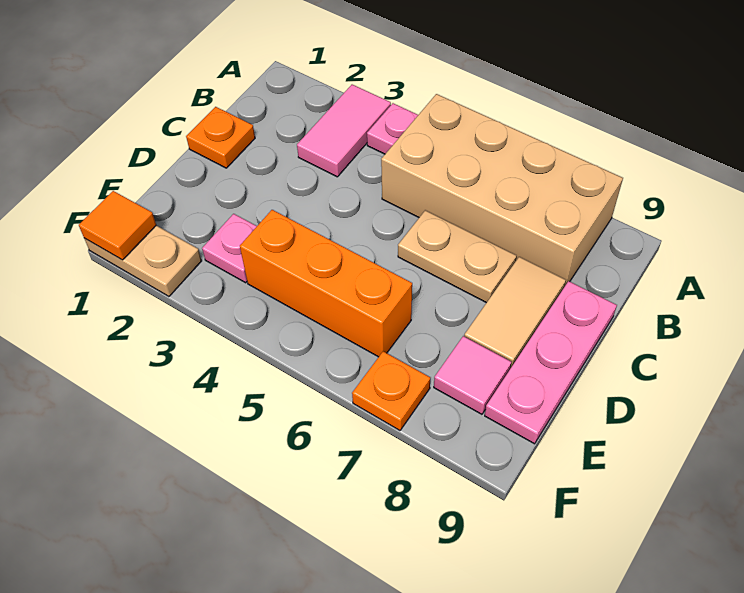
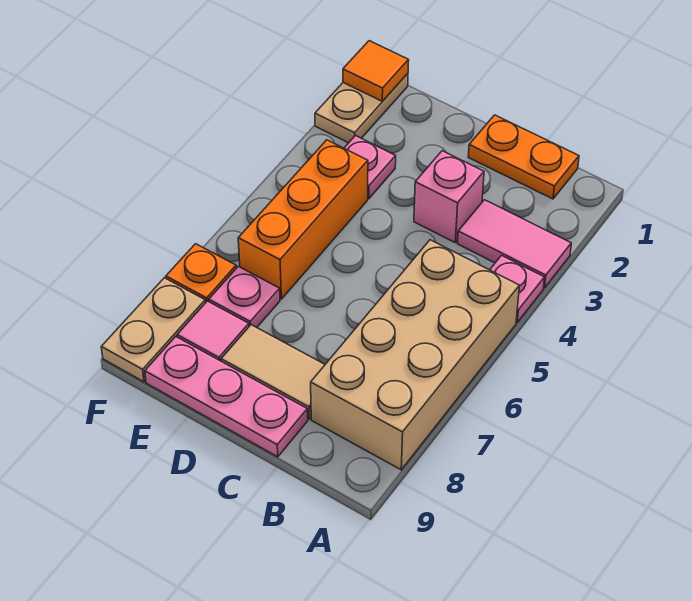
orange plate C1 level 1 -> orange plate B1:C1 level 1
none -> pink brick C3 level 1
tan plate C6:C7 level 1 -> tan plate F8:F9 level 1
none -> pink plate E7 level 1

